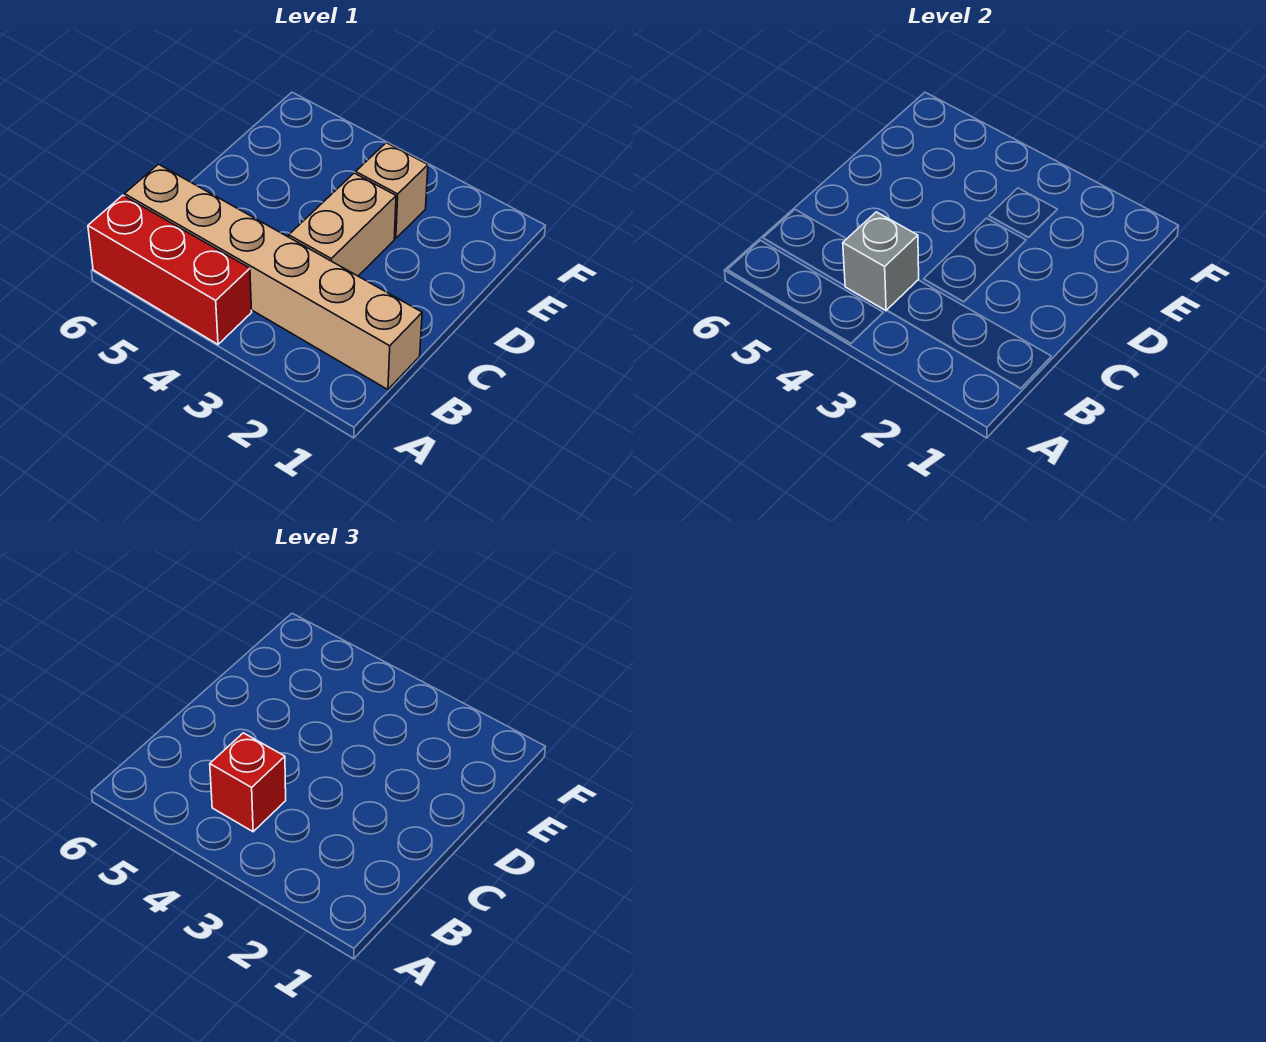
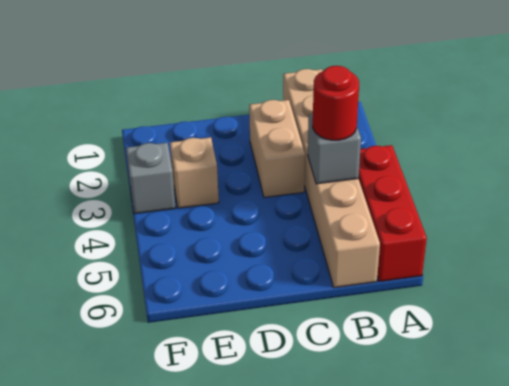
red brick B4 level 3 -> red round brick B4 level 3
tan brick C3:D3 level 1 -> tan brick C2:C3 level 1
none -> grey brick F3 level 1

